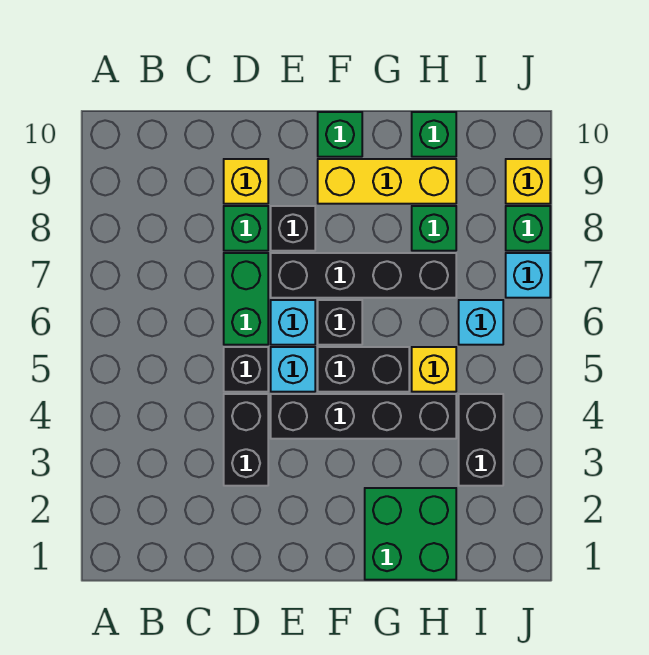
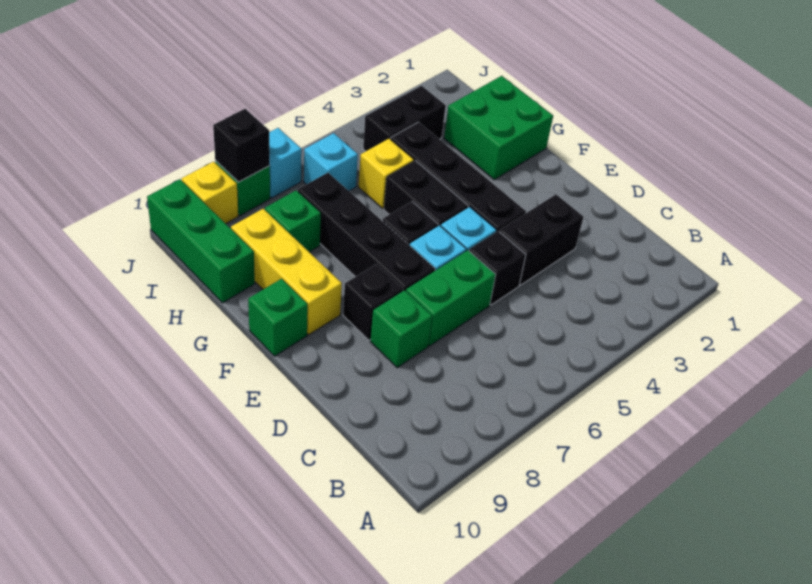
yellow brick D9 level 1 -> none
green brick H10 level 1 -> green brick H10:J10 level 1
none -> black brick J8 level 2

